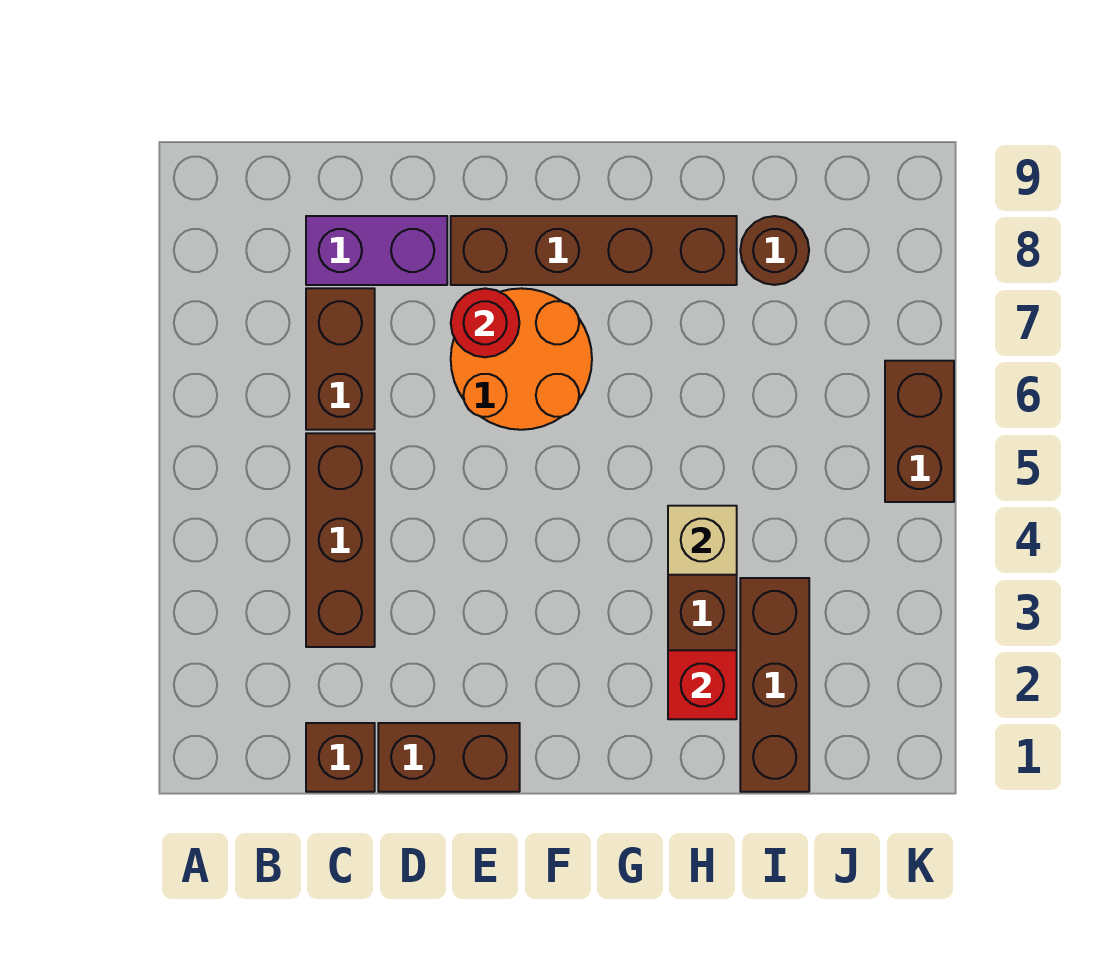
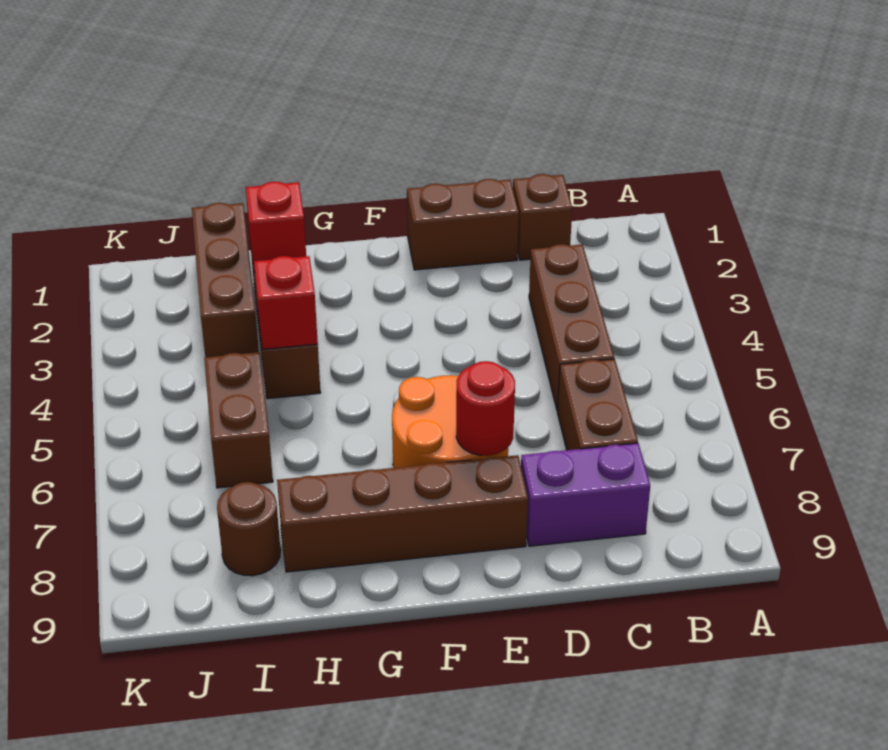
tan brick H4 level 2 -> red brick H4 level 2
brown brick K5:K6 level 1 -> brown brick I5:I6 level 1

